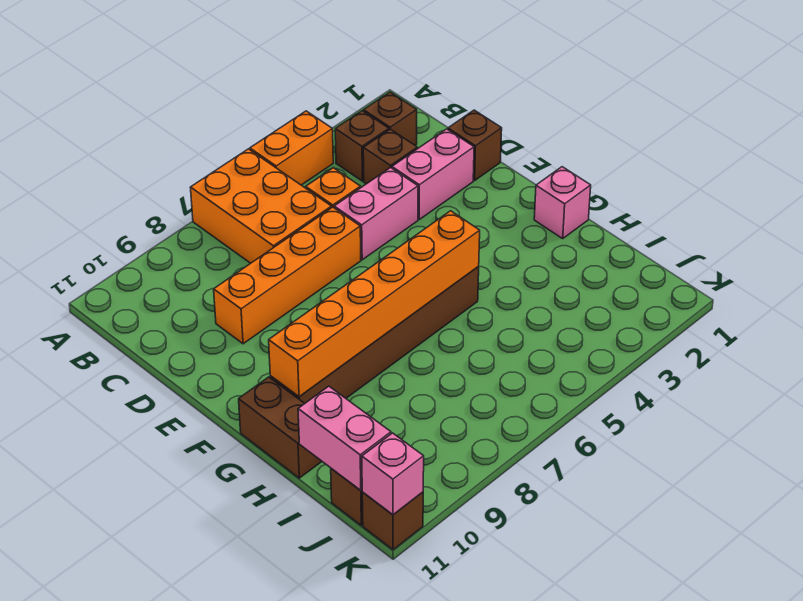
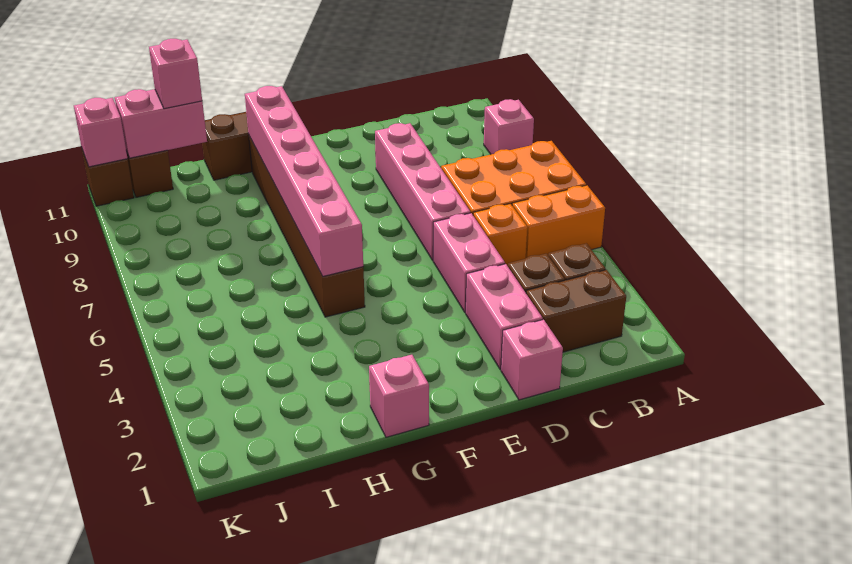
orange brick A4:A5 level 1 -> orange brick A5:B5 level 1
none -> pink brick A9 level 1
brown brick B2 level 1 -> brown brick B2:C2 level 1
brown brick D1 level 1 -> pink brick D1 level 1
orange brick D6:D9 level 1 -> pink brick D6:D9 level 1
orange brick G5:G10 level 2 -> pink brick G5:G10 level 2
none -> pink brick I11 level 3

